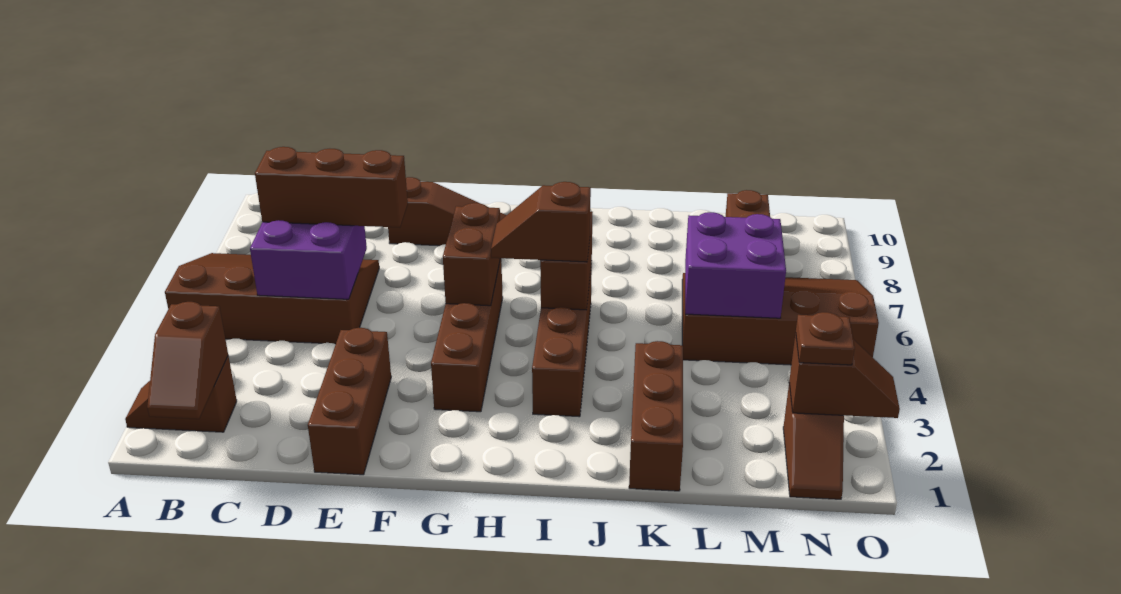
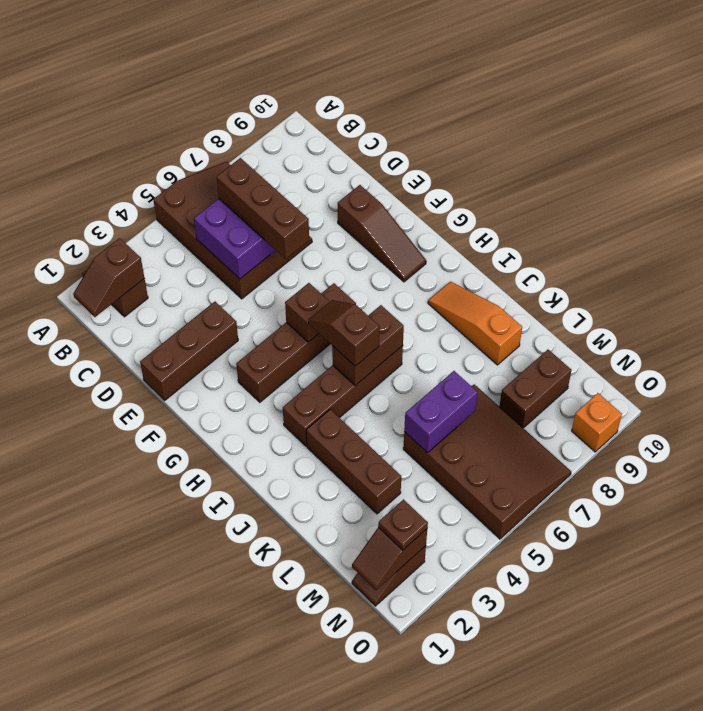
brown brick G5:G6 level 2 -> brown brick G5 level 2
none -> orange slope I9:K9 level 1 top K
brown brick K1:K3 level 1 -> brown brick J3:L3 level 1
purple brick L5:M6 level 2 -> purple brick L5:L6 level 2
brown slope N2:O2 level 2 top N -> brown slope N1:N2 level 2 top 2
none -> orange brick O9 level 1

